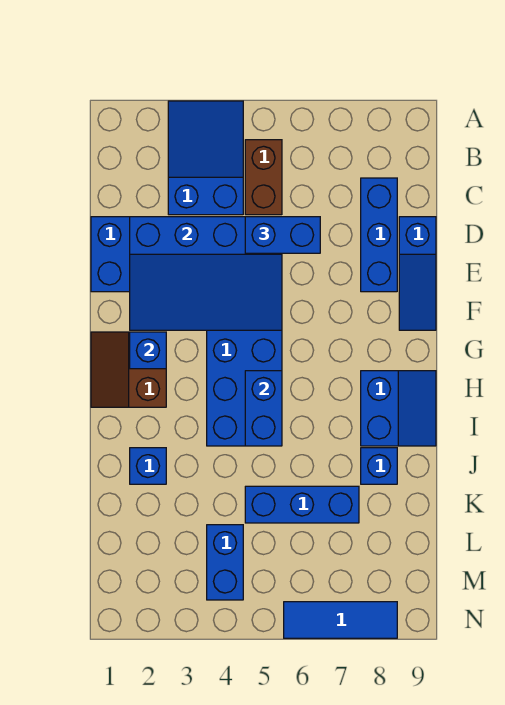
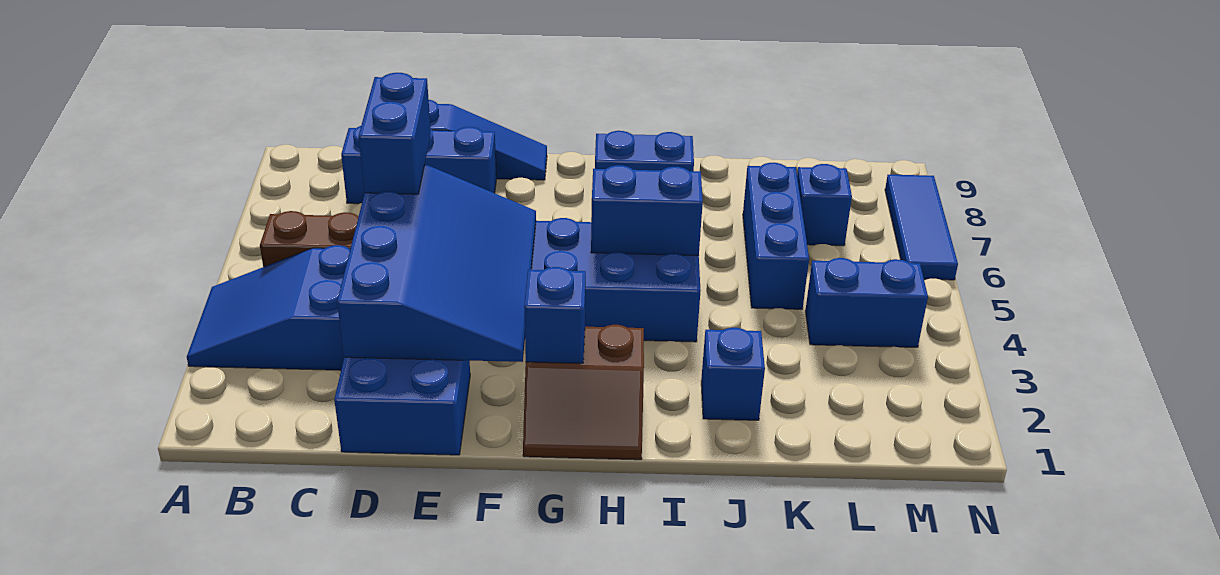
blue brick J8 level 1 -> blue brick L7 level 1

